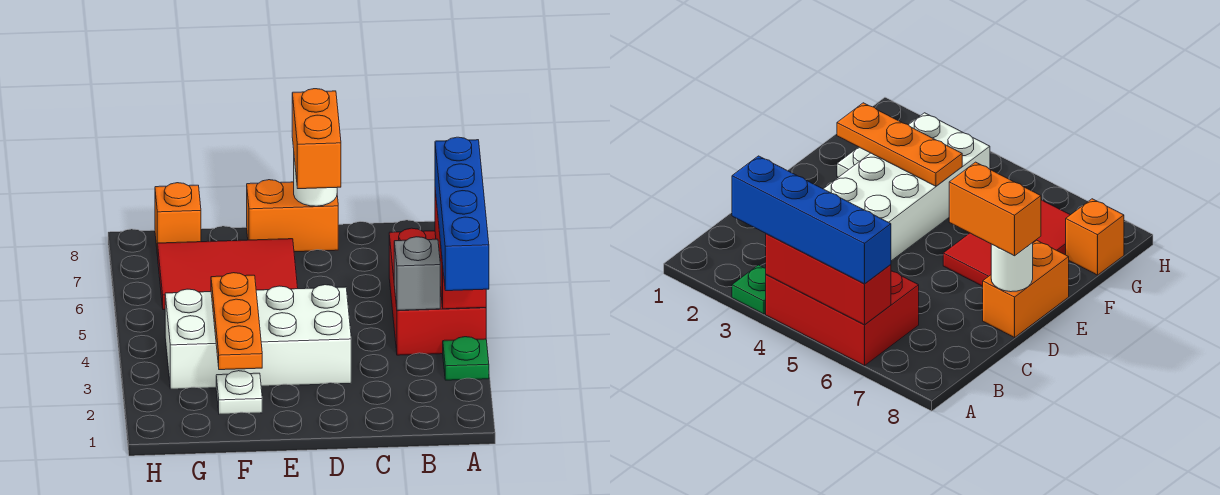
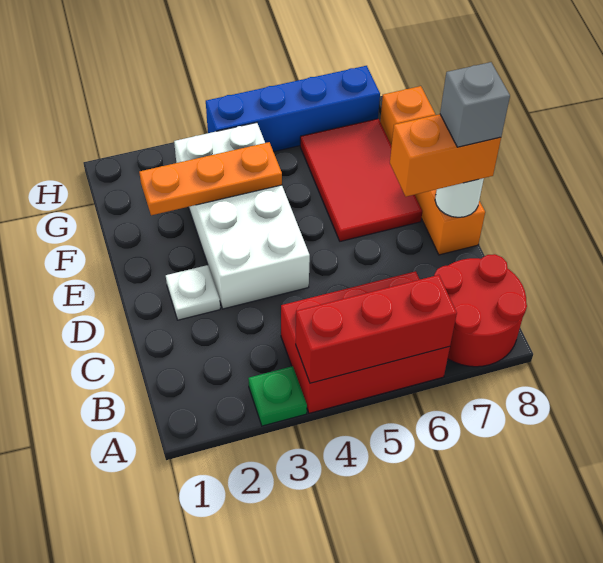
blue brick A3:A6 level 3 -> blue brick H4:H7 level 1
none -> red round brick A7:B8 level 1
grey brick B4 level 2 -> grey brick D8 level 4
white plate F2 level 1 -> white plate D2 level 1

